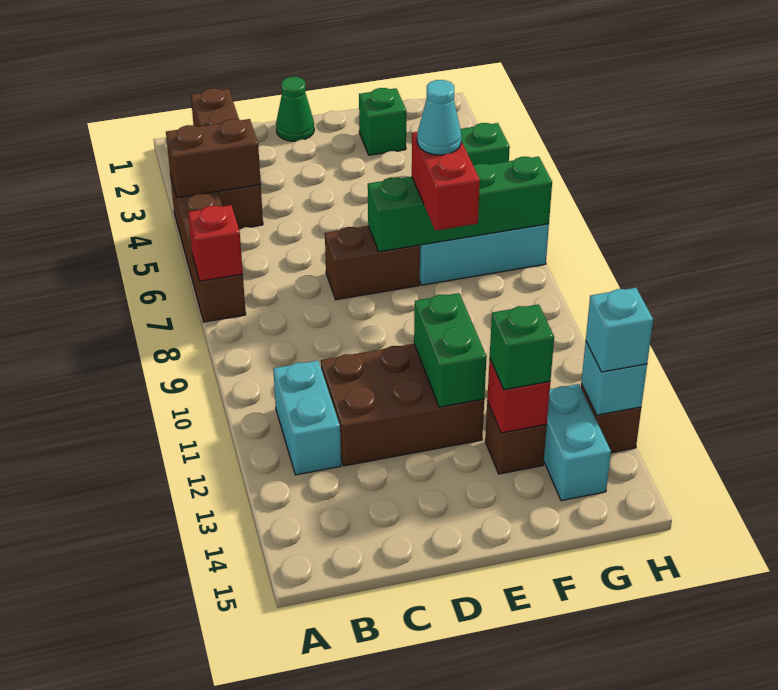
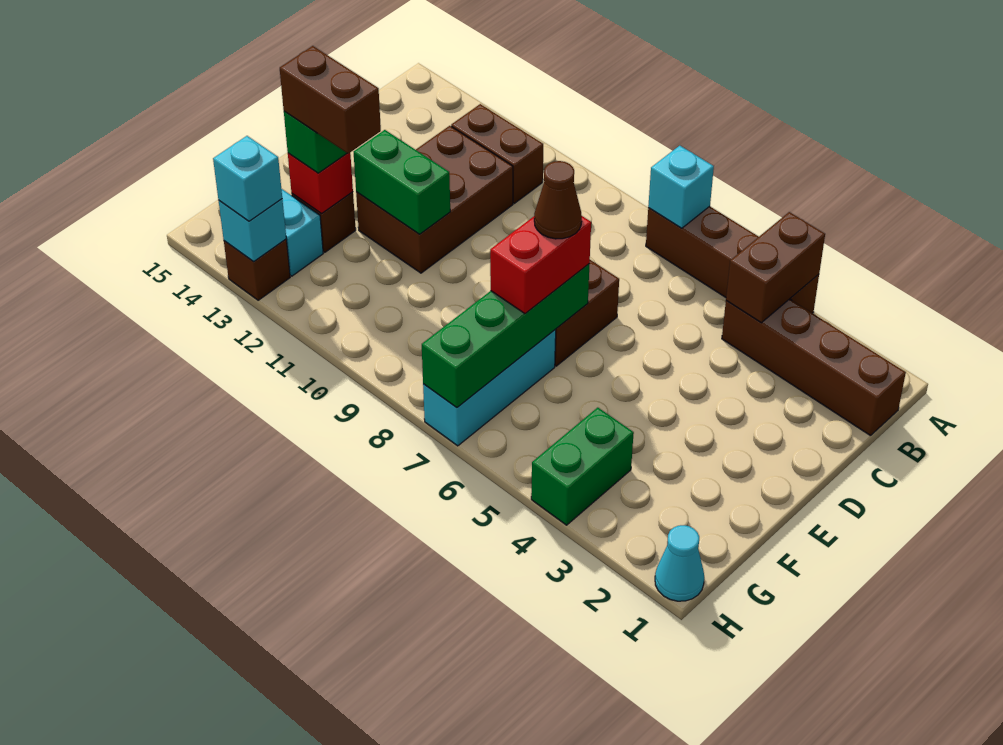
red brick A7 level 2 -> cyan brick A7 level 2
cyan brick B11:B12 level 1 -> brown brick B11:B12 level 1
green cone D1 level 1 -> none
none -> brown cone E7 level 4
green brick F2 level 1 -> none
red brick F7:F8 level 3 -> red brick E7:F7 level 3
cyan cone F7 level 4 -> cyan cone H1 level 1
none -> brown brick F12:F13 level 4

